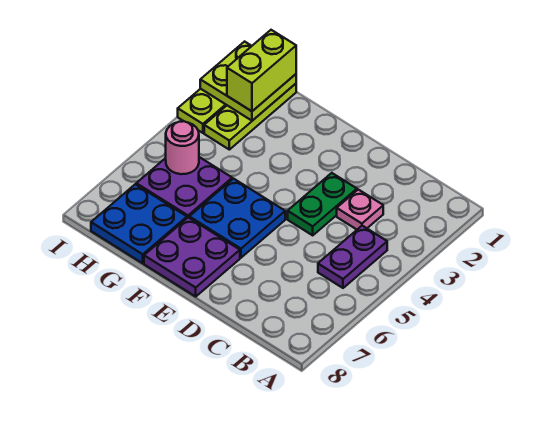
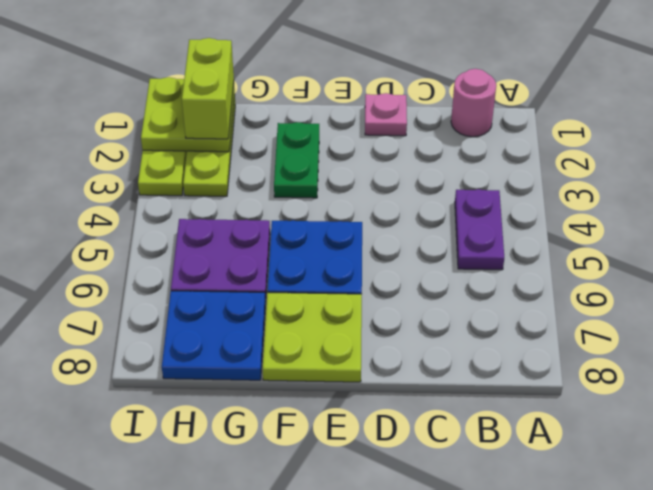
pink plate C3 level 1 -> pink plate D1 level 1
green plate D3:D4 level 1 -> green plate F2:F3 level 1
purple plate E7:F8 level 1 -> lime plate E7:F8 level 1
pink round brick H5 level 2 -> pink round brick B1 level 1

